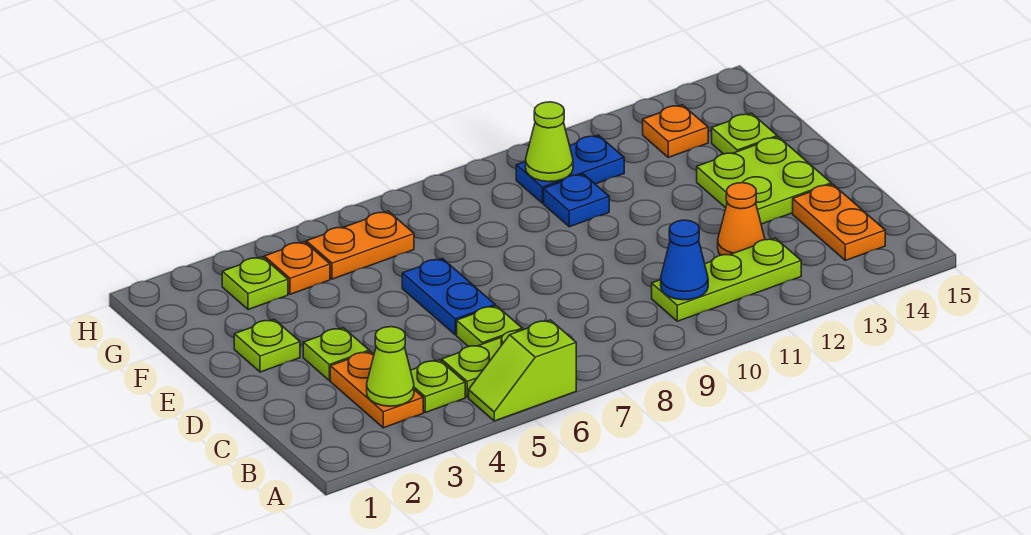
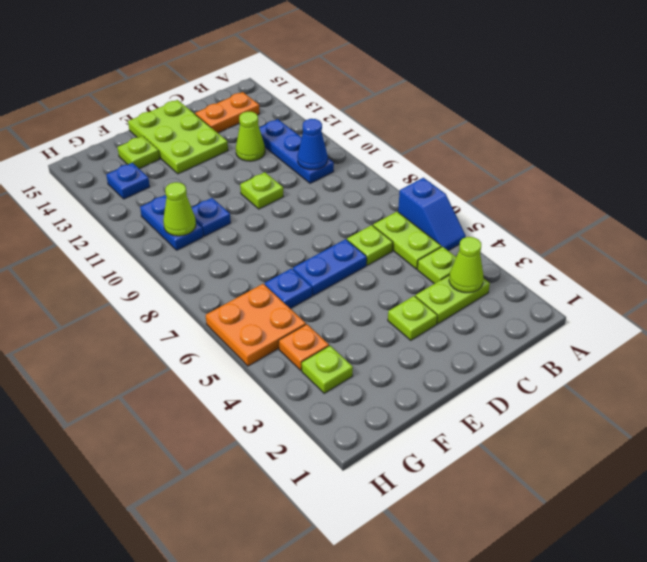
lime slope A5:A6 level 1 top 6 -> blue slope A5:A6 level 1 top 6
orange plate B3:C3 level 1 -> lime plate B3:C3 level 1
lime plate B10:B12 level 1 -> blue plate B10:B12 level 1
orange cone C12 level 1 -> lime cone C12 level 1
lime plate D13:E14 level 1 -> lime plate D13:E15 level 1
lime plate E2 level 1 -> lime plate D10 level 1
none -> blue plate F6 level 1
orange plate G5:G6 level 1 -> orange plate G5:H6 level 1
orange plate G13 level 1 -> blue plate G13 level 1

